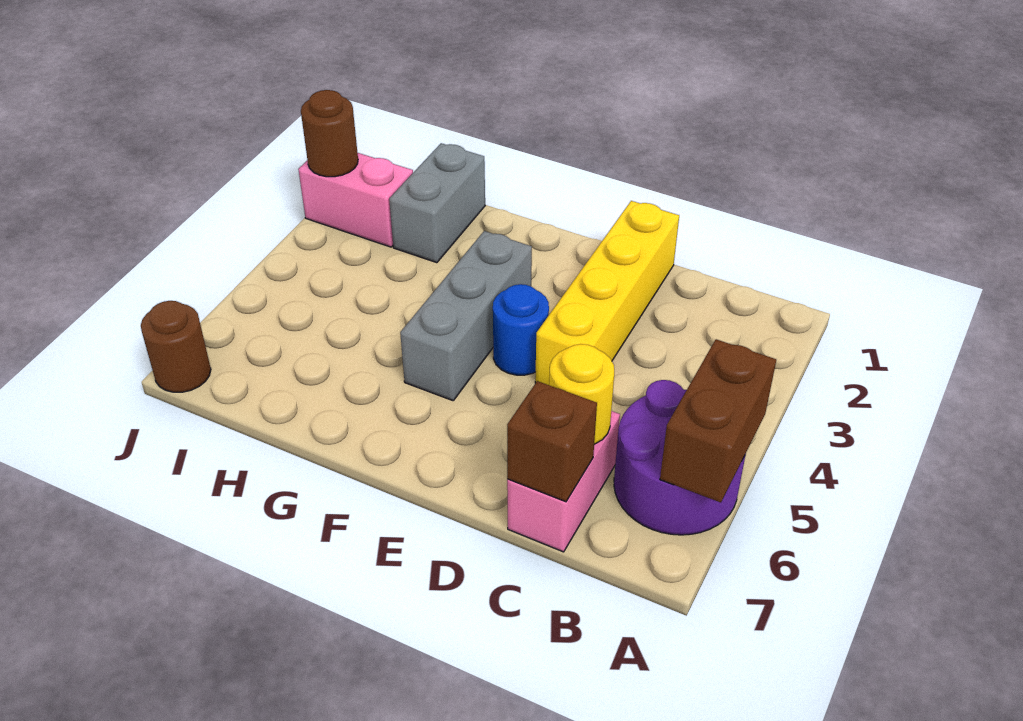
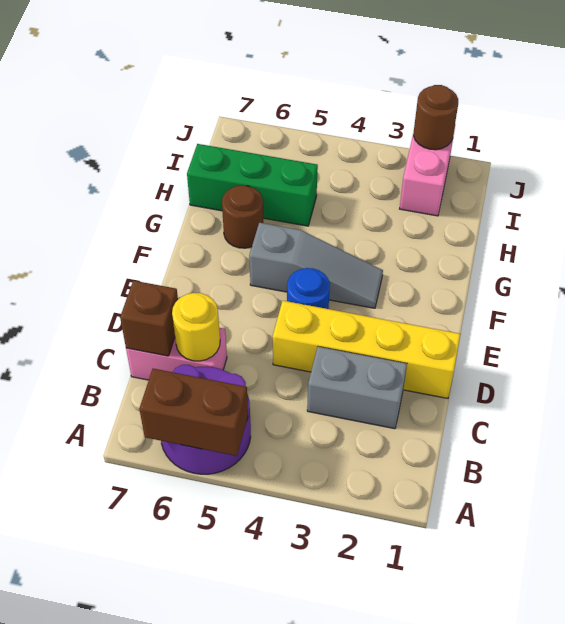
grey brick F3:F5 level 1 -> grey slope F3:F5 level 1 top 5
grey brick H1:H2 level 1 -> grey brick C2:C3 level 1
none -> green brick H5:H7 level 1
brown round brick J7 level 1 -> brown round brick G6 level 1

